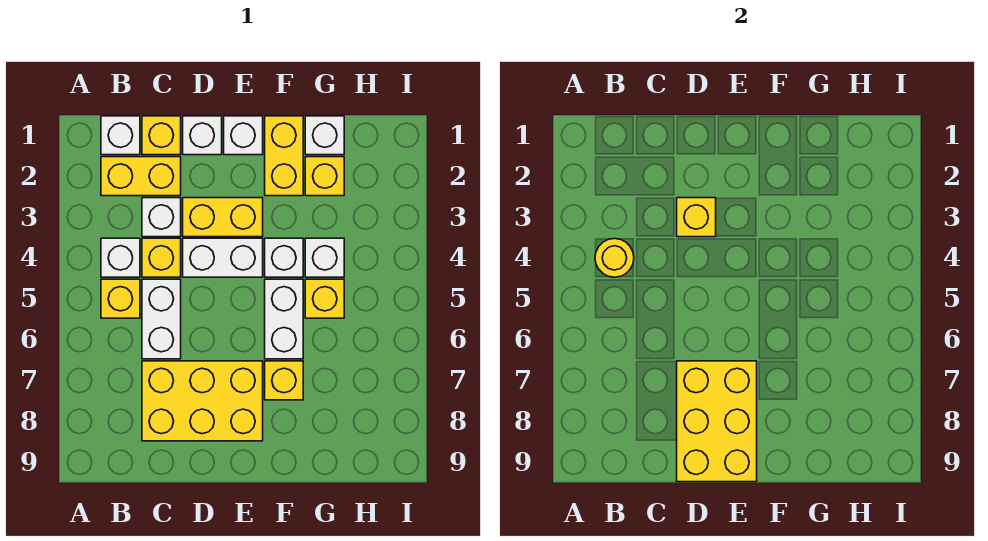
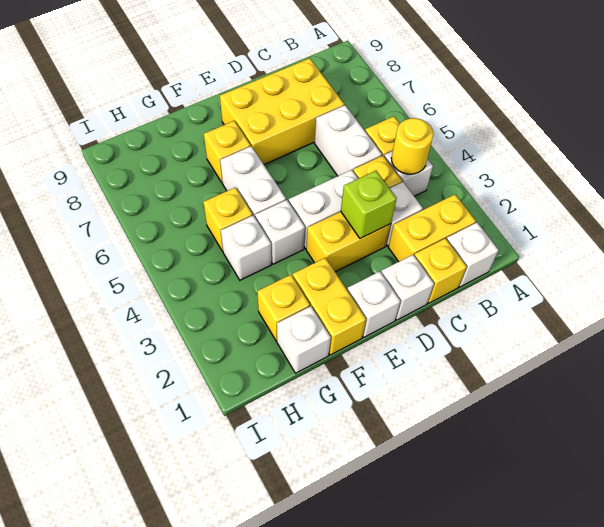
yellow brick D3 level 2 -> lime brick D3 level 2
yellow brick D7:E9 level 2 -> none

